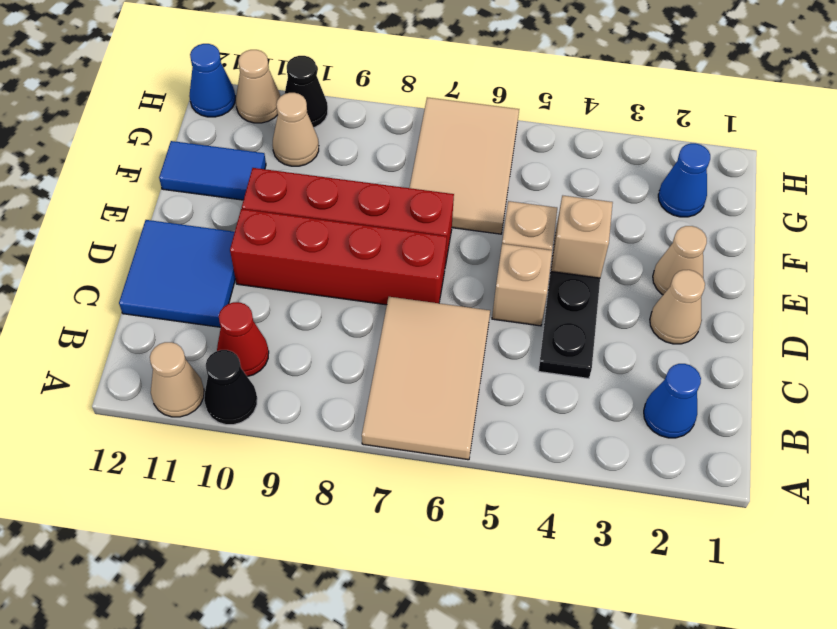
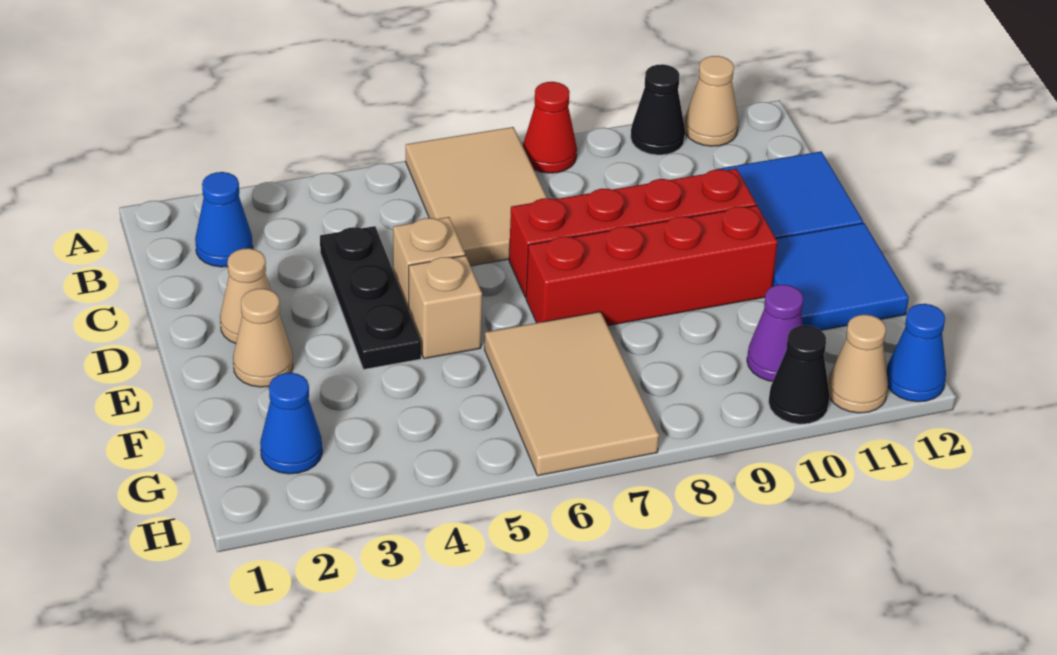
red cone B10 level 1 -> red cone A8 level 1
tan brick E4 level 2 -> none
blue tile F11:F12 level 1 -> blue tile E11:F12 level 1
tan cone G10 level 1 -> purple cone G10 level 1

